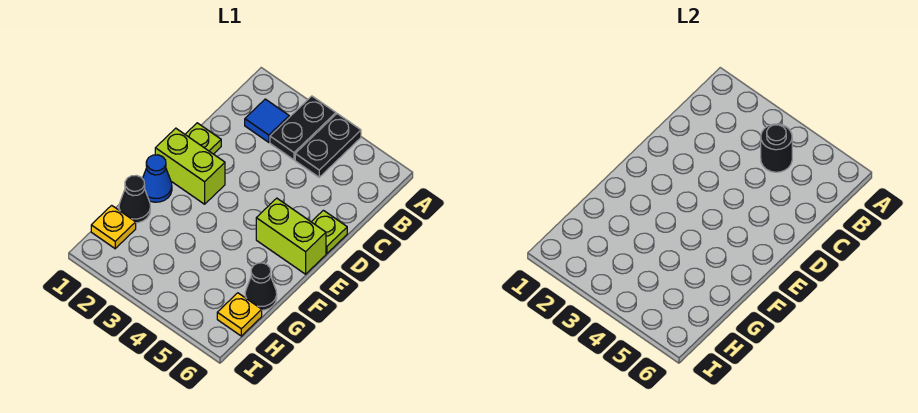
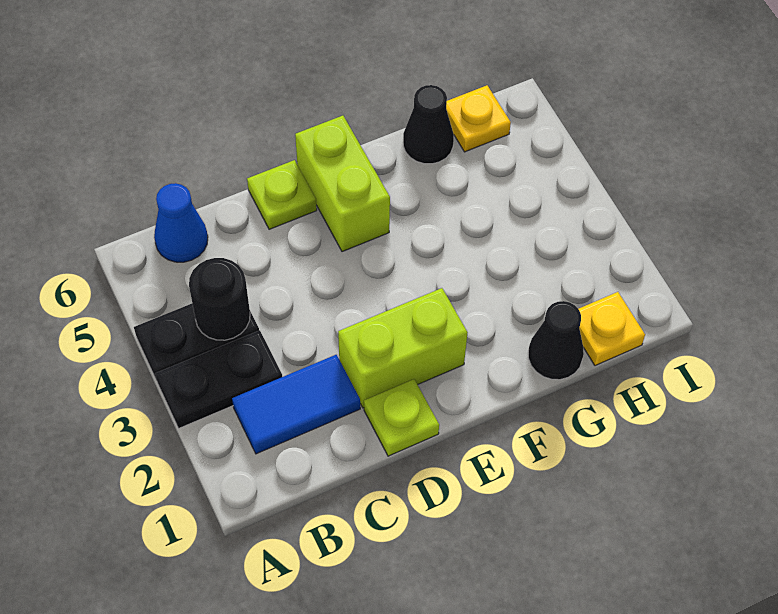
blue tile B2 level 1 -> blue tile B2:C2 level 1
lime brick E1:E2 level 1 -> lime brick D2:E2 level 1
blue cone F1 level 1 -> blue cone B6 level 1

